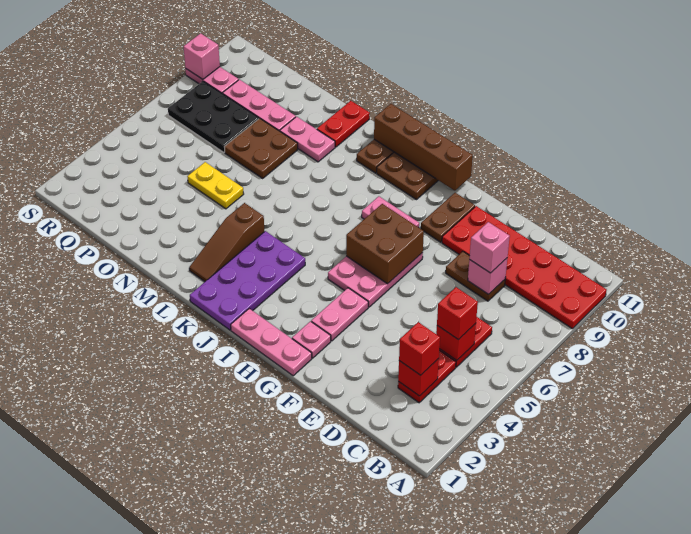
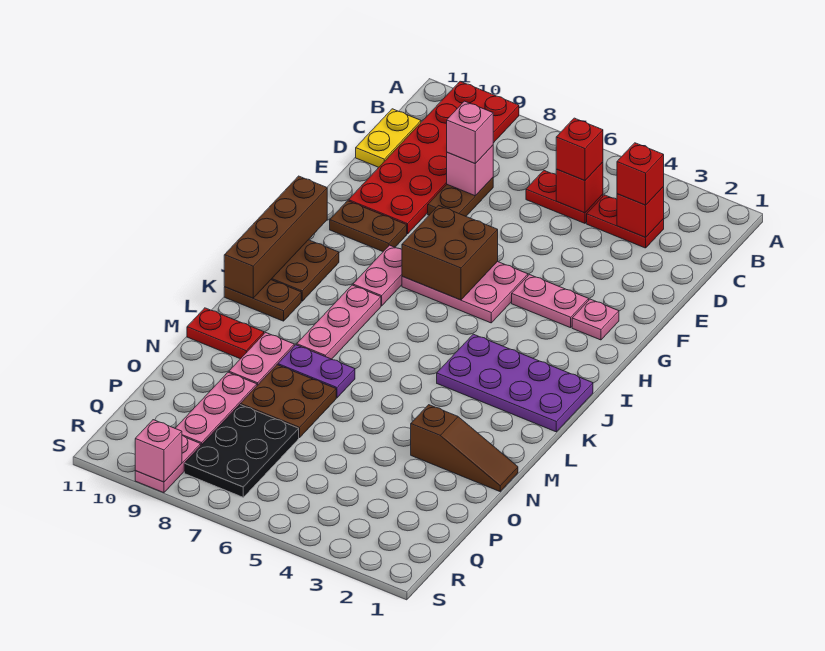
pink plate G1:I1 level 1 -> pink plate J8:L8 level 1
brown slope L2:L4 level 1 top 4 -> brown slope N1:N3 level 1 top 3
none -> purple plate M7:M8 level 1
yellow plate N5:O5 level 1 -> yellow plate C11:D11 level 1

